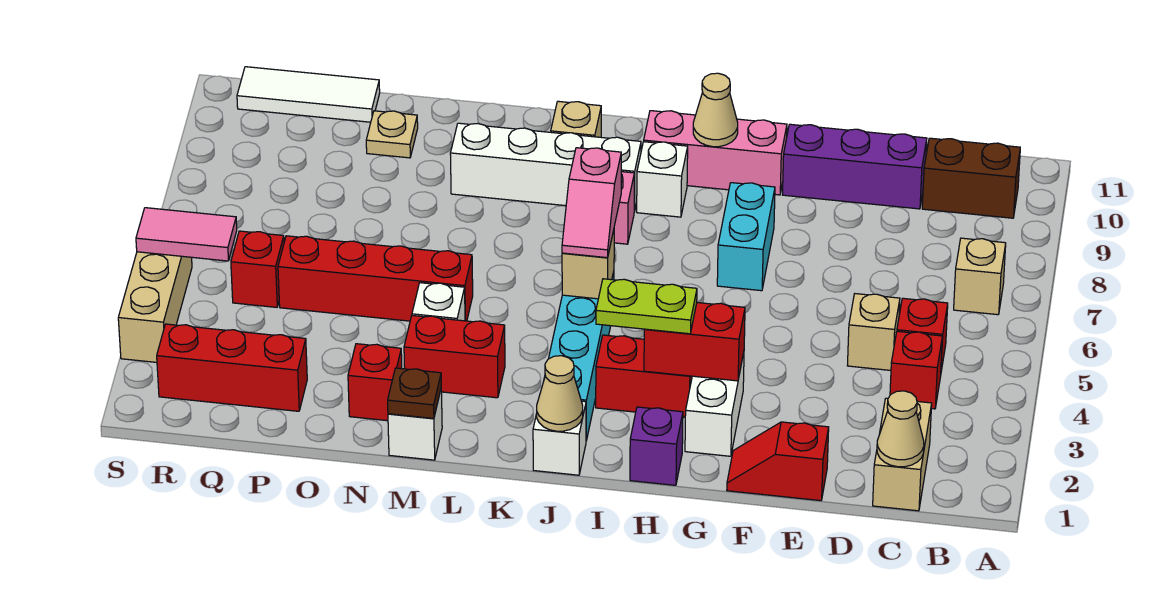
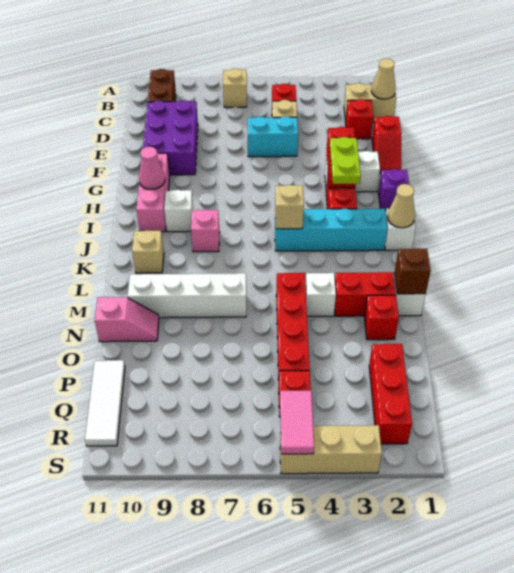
red brick C4 level 1 -> red brick D2 level 1
purple brick D10:F10 level 1 -> purple brick D9:F10 level 1
cyan brick G7:G8 level 1 -> cyan brick E5:E6 level 1
tan cone H10 level 2 -> pink cone H10 level 2
pink slope J5:J6 level 3 top 6 -> pink slope N10:N11 level 1 top 11
white brick J9:M9 level 1 -> white brick M7:M10 level 1
red brick L3:M3 level 1 -> red brick M2:M3 level 1
brown plate M1 level 2 -> brown brick M1 level 2
tan plate O10 level 1 -> none

